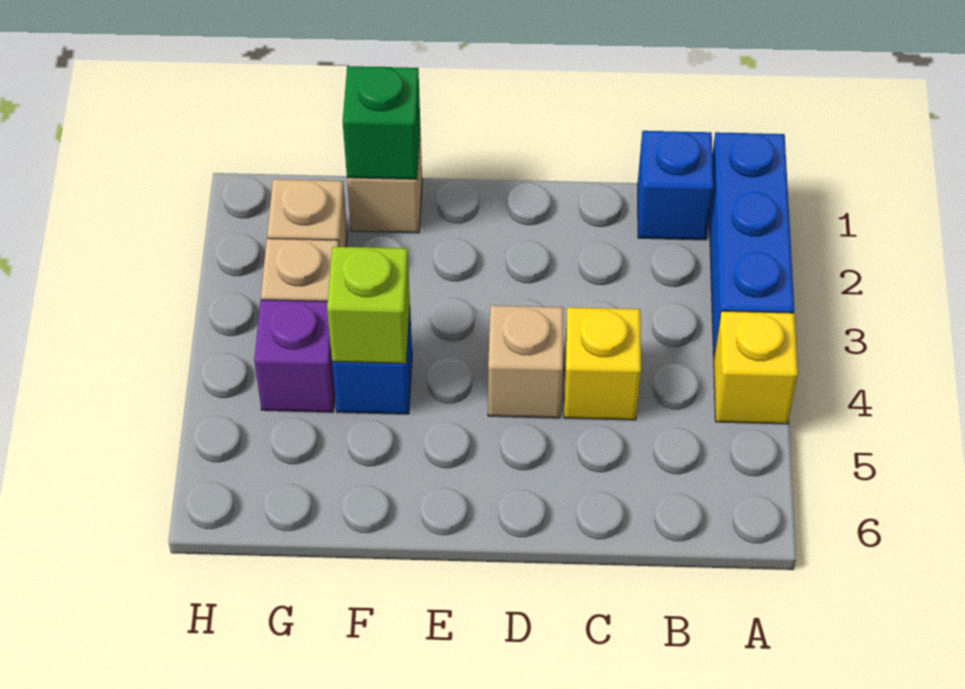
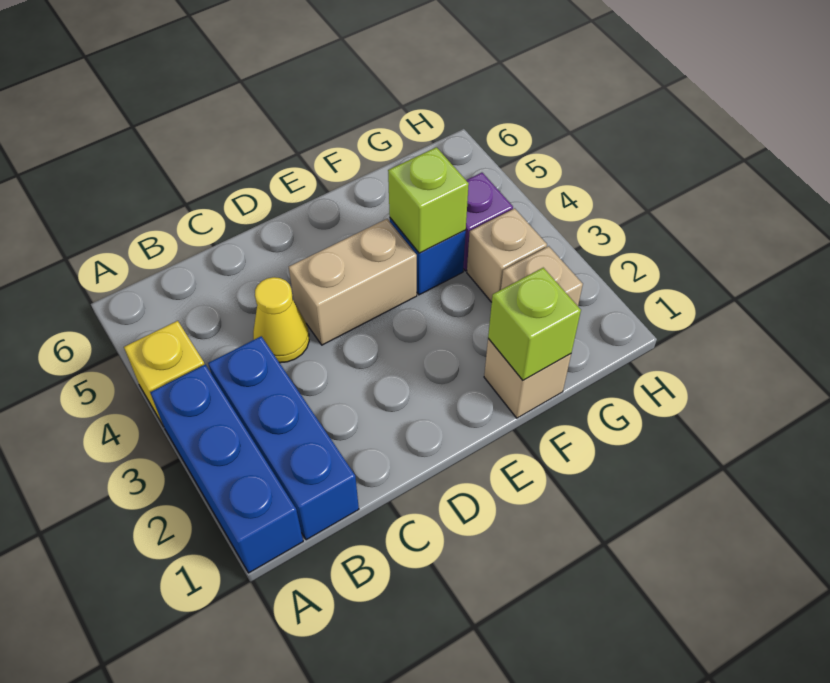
blue brick B1 level 1 -> blue brick B1:B3 level 1
yellow brick C4 level 1 -> yellow cone C4 level 1
tan brick D4 level 1 -> tan brick D4:E4 level 1
green brick F1 level 2 -> lime brick F1 level 2

